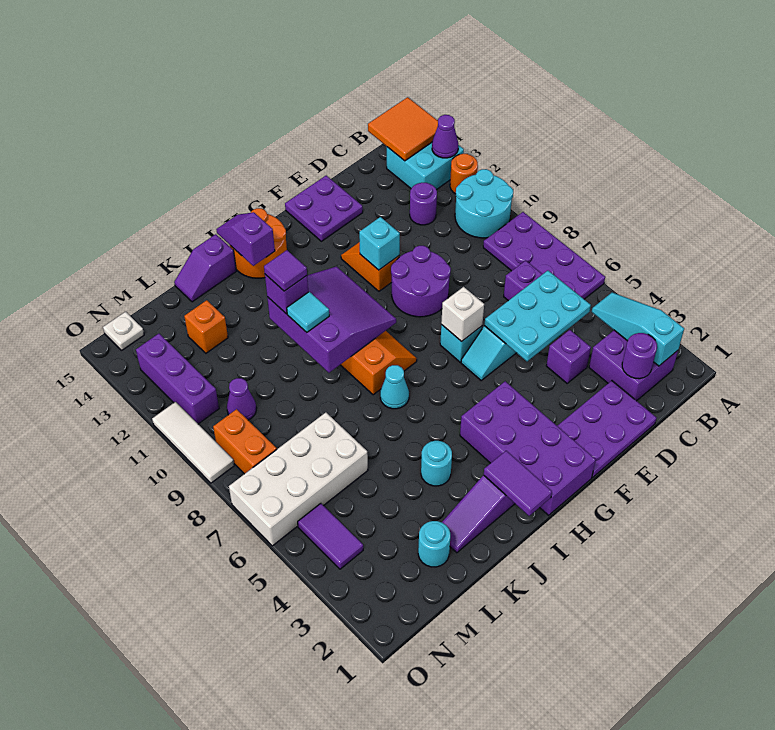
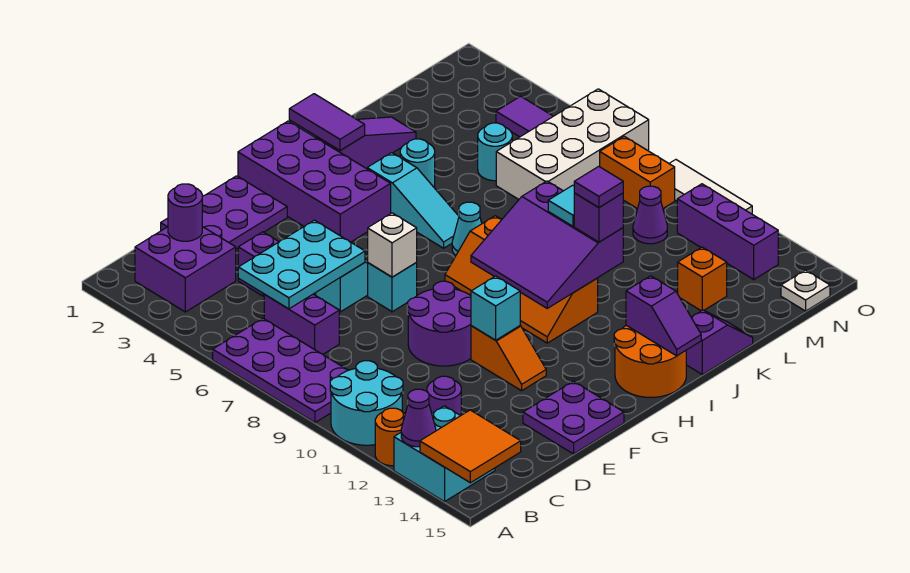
cyan slope B2:B4 level 2 top 2 -> cyan slope I4:I6 level 1 top 4
cyan round brick L2 level 1 -> cyan round brick L5 level 1

